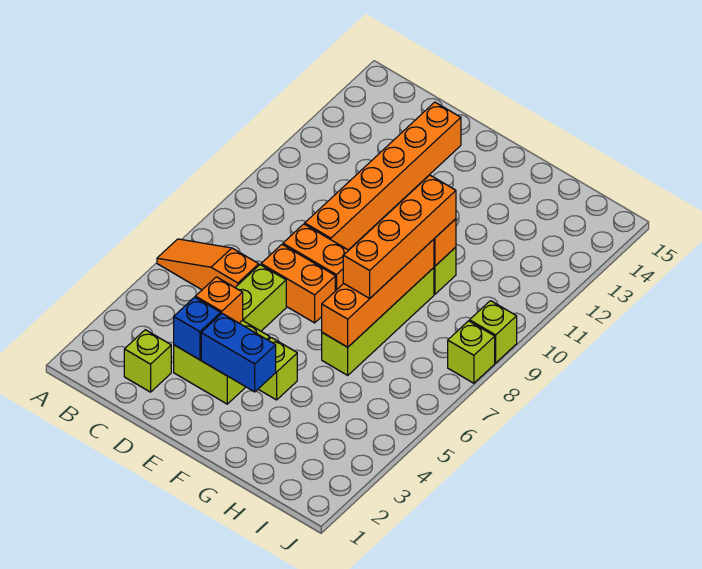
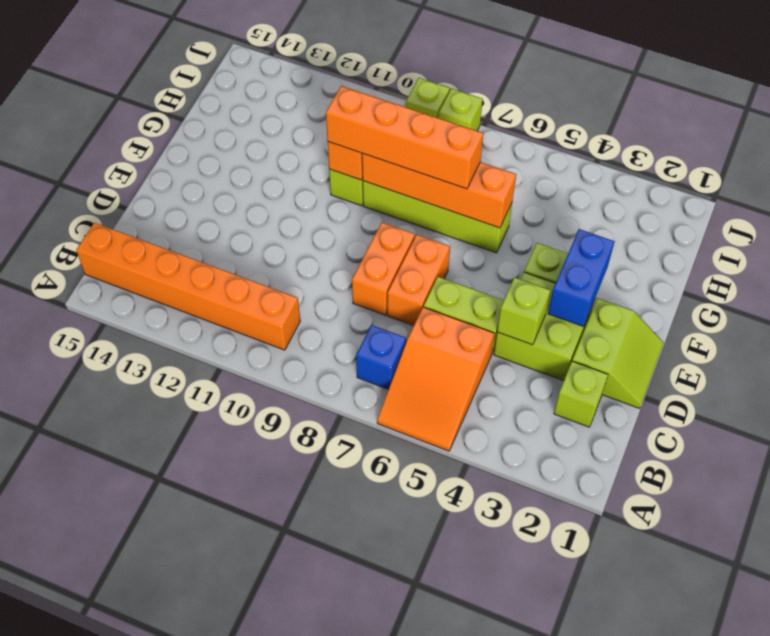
orange slope A6:C6 level 1 top C -> orange slope A5:C6 level 1 top C
none -> lime slope D1:E2 level 1 top 2
blue brick D3 level 2 -> blue brick B7 level 1
orange brick D4 level 2 -> lime brick D4 level 2
orange brick D9:D14 level 1 -> orange brick B10:B15 level 1

